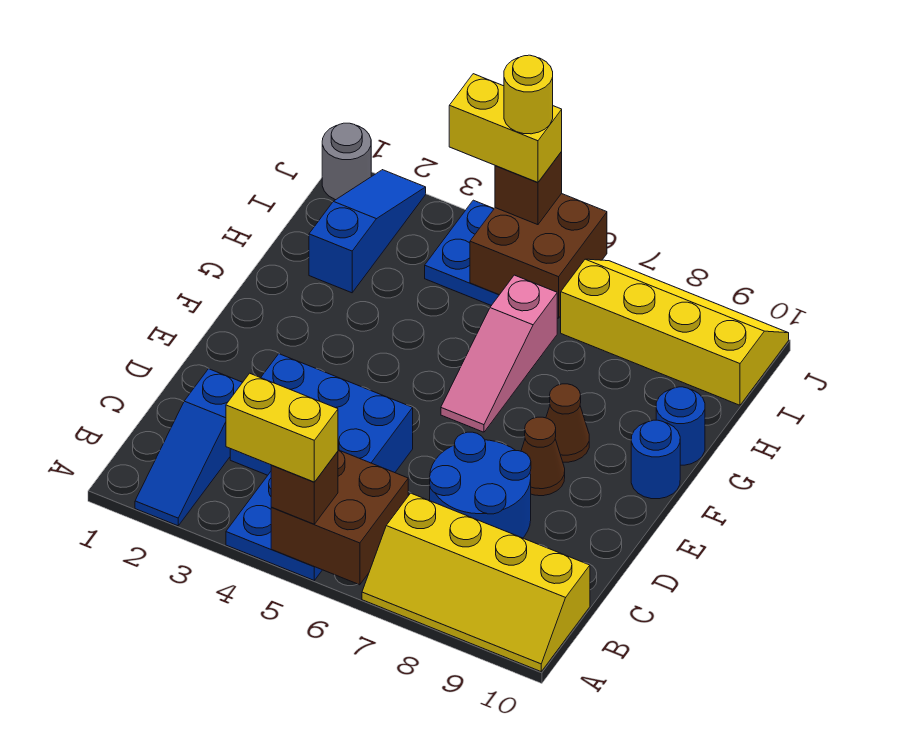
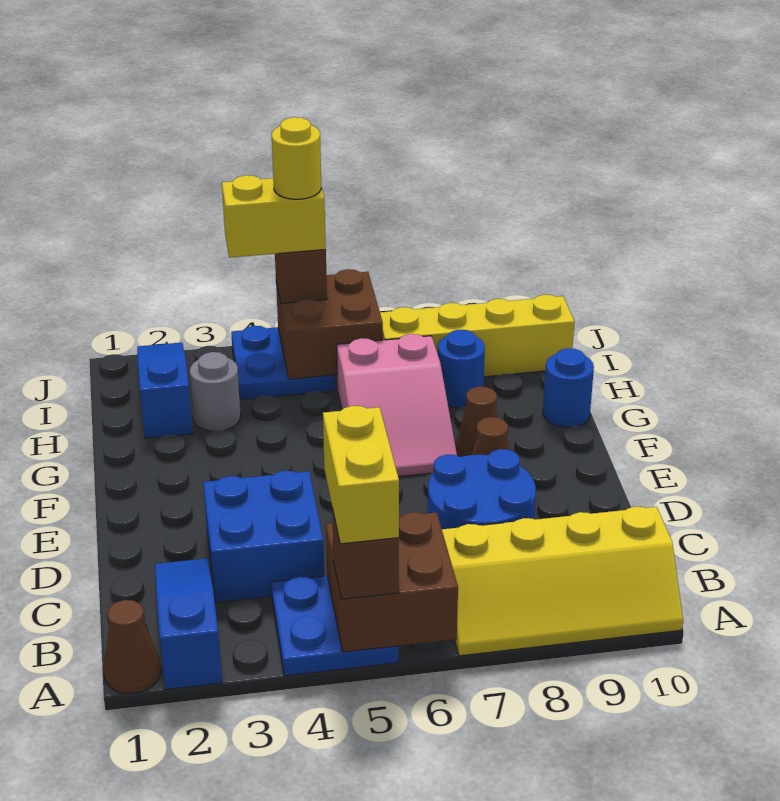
none -> brown cone A1 level 1
blue slope A2:C2 level 1 top C -> blue slope A2:C2 level 1 top A
yellow brick A4:A5 level 4 -> yellow brick A5:B5 level 4
blue brick C3:D5 level 1 -> blue brick C3:D4 level 1
pink slope F6:H6 level 1 top H -> pink slope F6:H7 level 1 top H
blue round brick F10 level 1 -> blue round brick H8 level 1
grey round brick J1 level 1 -> grey round brick H3 level 1

